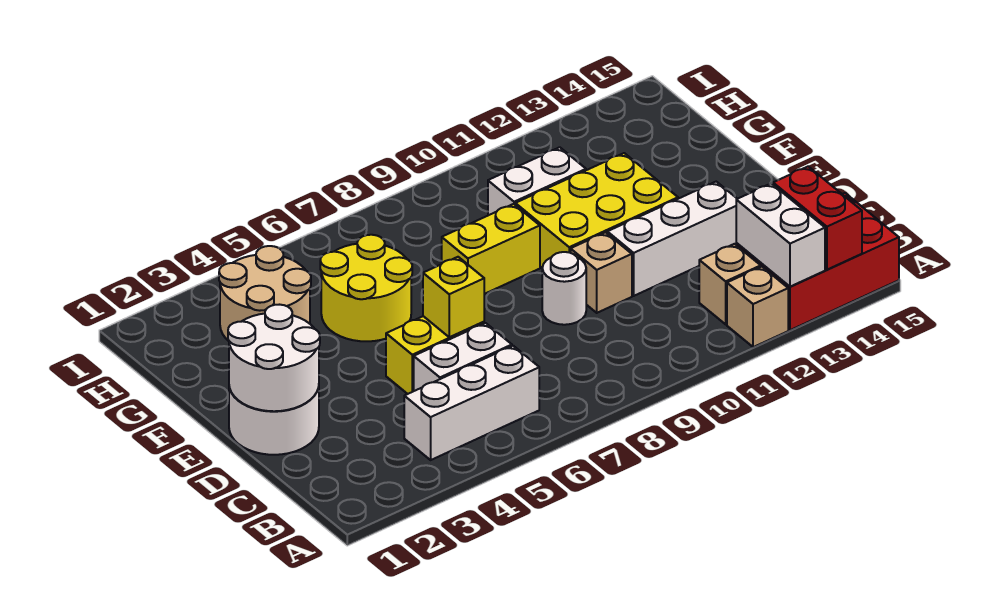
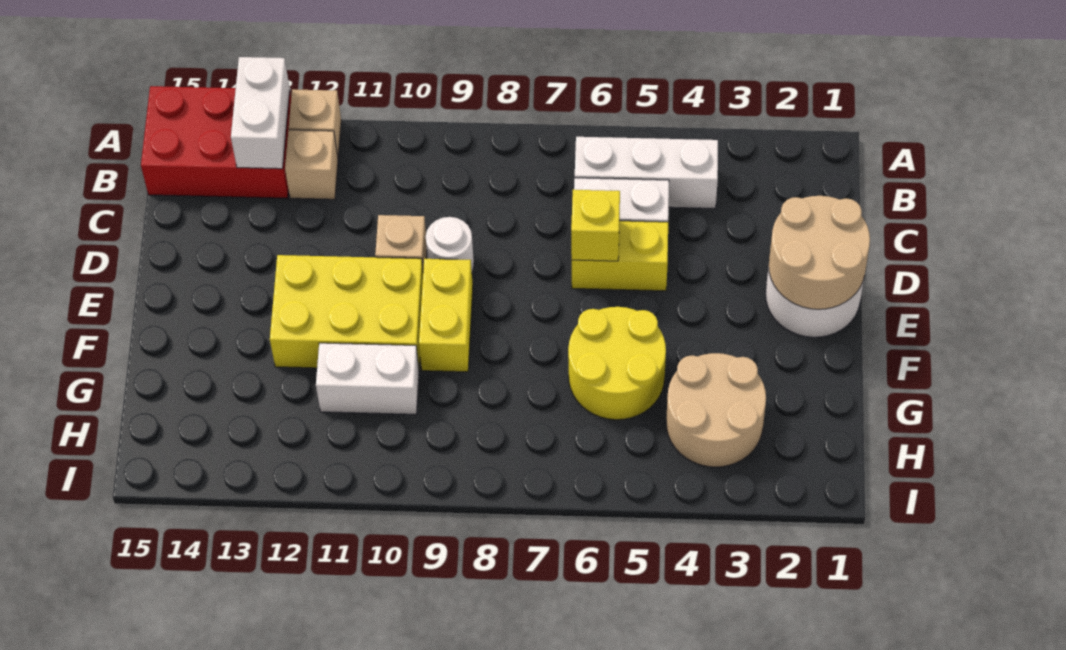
red brick A14:B14 level 2 -> none
white round brick D1:E2 level 2 -> tan round brick D1:E2 level 2
white brick D11:D13 level 1 -> none
yellow brick F8:F9 level 1 -> yellow brick E9:F9 level 1

